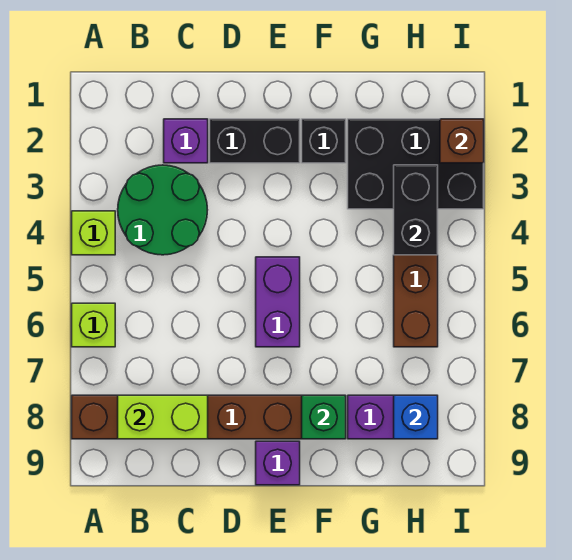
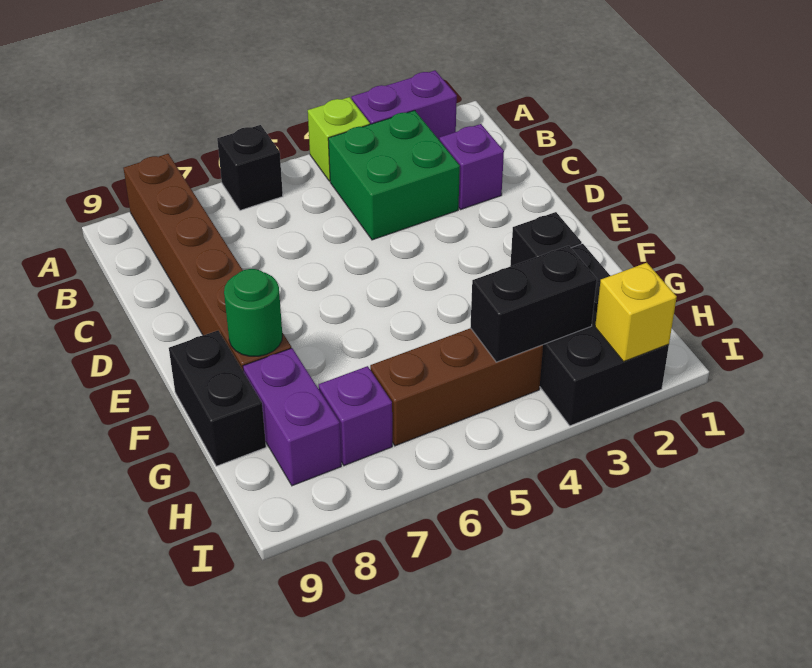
lime brick A6 level 1 -> black brick A6 level 1
green round brick B3:C4 level 1 -> green brick B3:C4 level 1
lime brick B8:C8 level 2 -> none
black brick D2:E2 level 1 -> black brick F9:G9 level 1
purple brick E5:E6 level 1 -> purple brick A2:A3 level 1
purple brick E9 level 1 -> purple brick H7 level 1
green brick F8 level 2 -> green round brick F8 level 2
blue brick H8 level 2 -> none
brown brick I2 level 2 -> yellow brick I2 level 2

